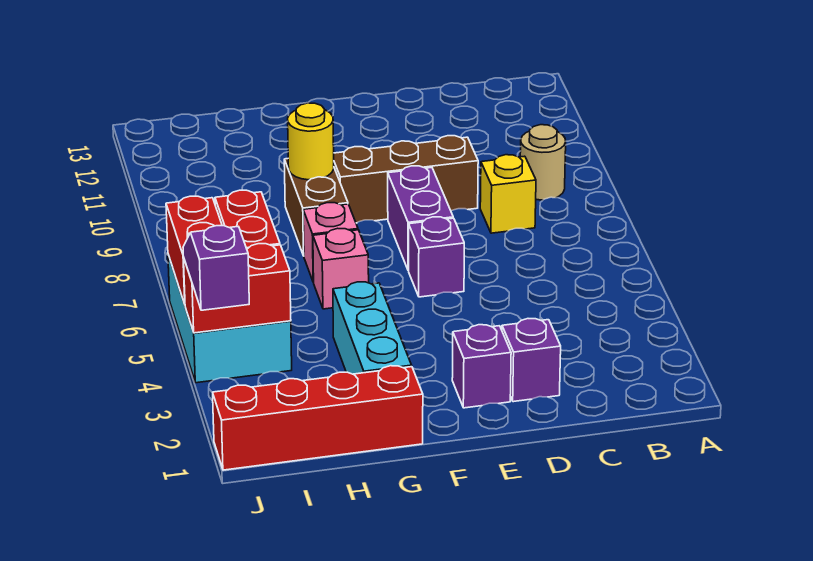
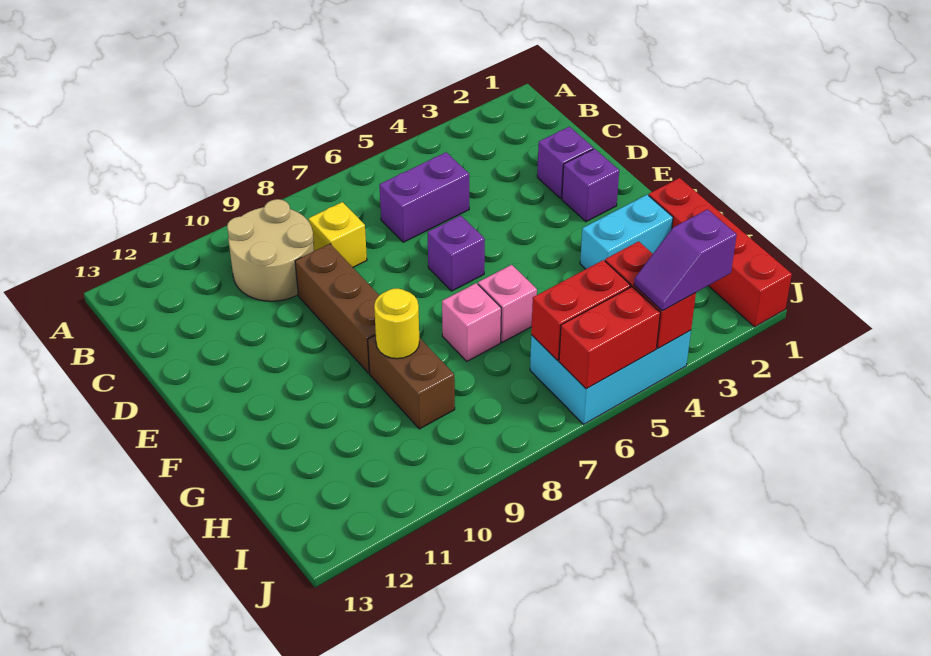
tan round brick B9 level 1 -> tan round brick B9:C10 level 1
purple brick E7:E8 level 1 -> purple brick C5:C6 level 1
cyan brick G2:G4 level 1 -> cyan brick G2:G3 level 1
brown brick G8:G9 level 1 -> brown brick G9:H9 level 1

